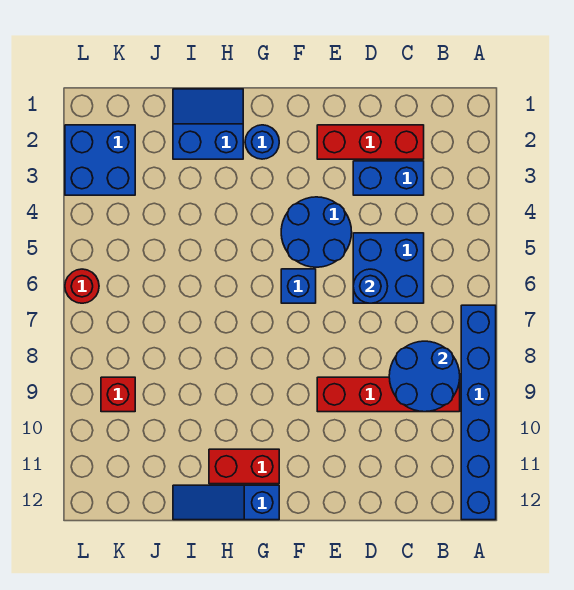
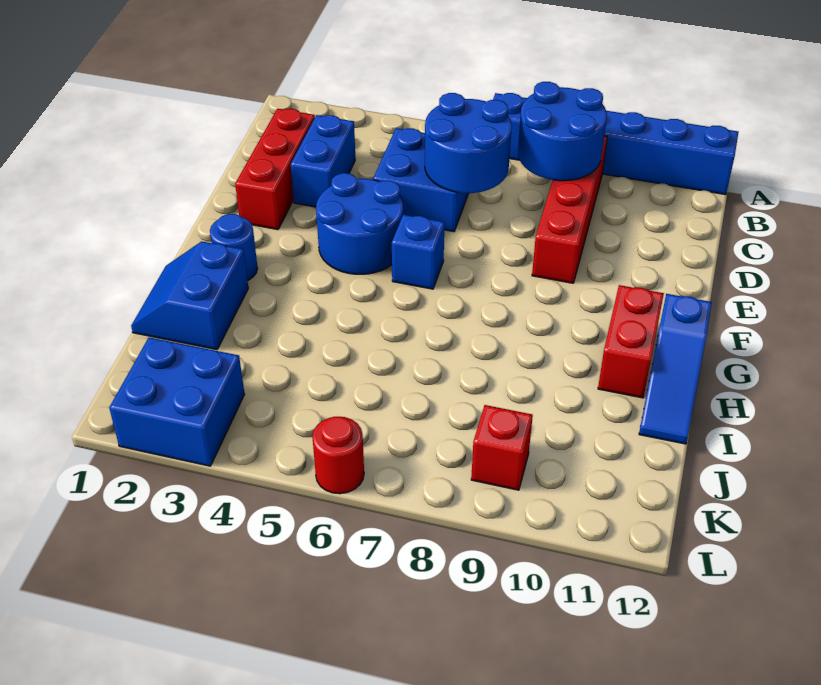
blue round brick D6 level 2 -> blue round brick C6:D7 level 2

